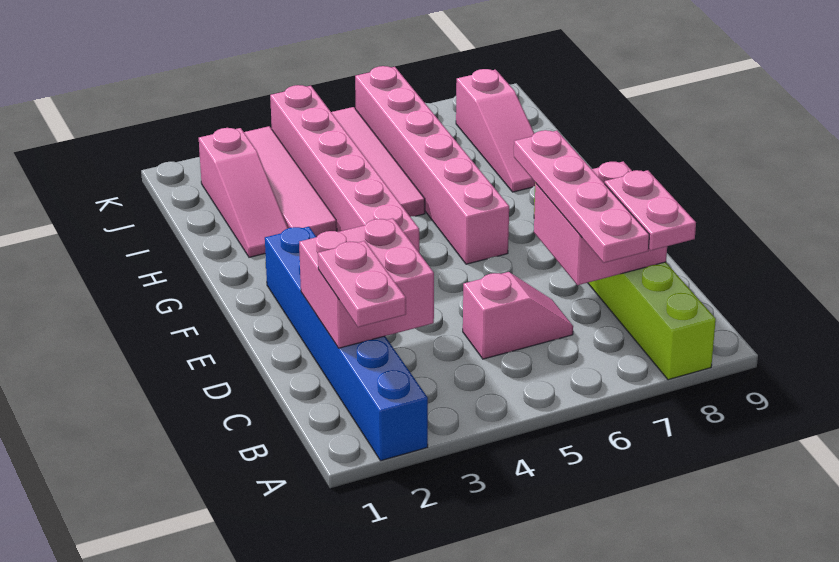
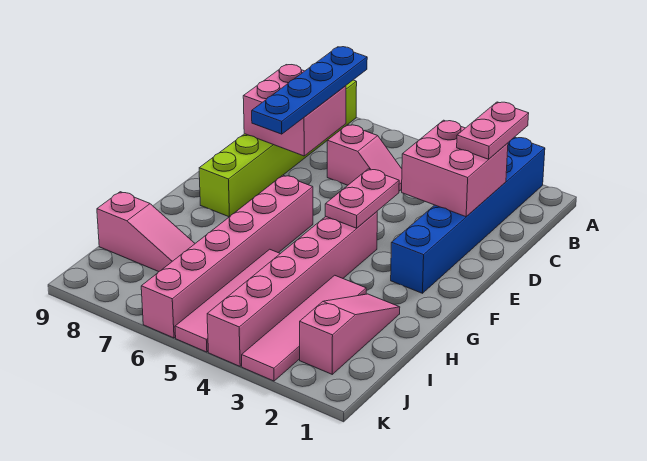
pink plate B7:E7 level 3 -> blue plate B7:E7 level 3
pink plate B8:C8 level 3 -> pink plate E4:F4 level 2
pink slope C5:C6 level 1 top 5 -> pink slope C5:C6 level 1 top 6
pink slope H8:J8 level 1 top J -> pink slope I7:I9 level 1 top 9

